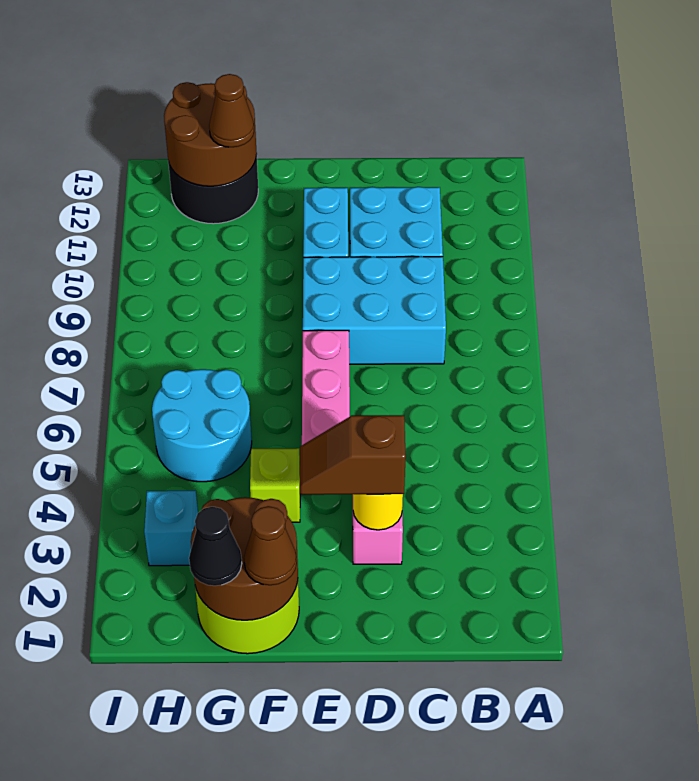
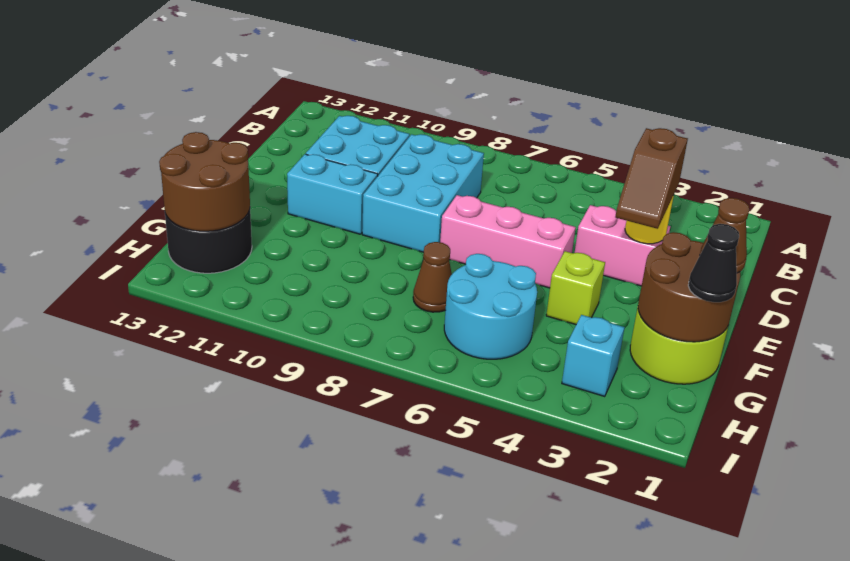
brown cone G12 level 3 -> brown cone G7 level 1

